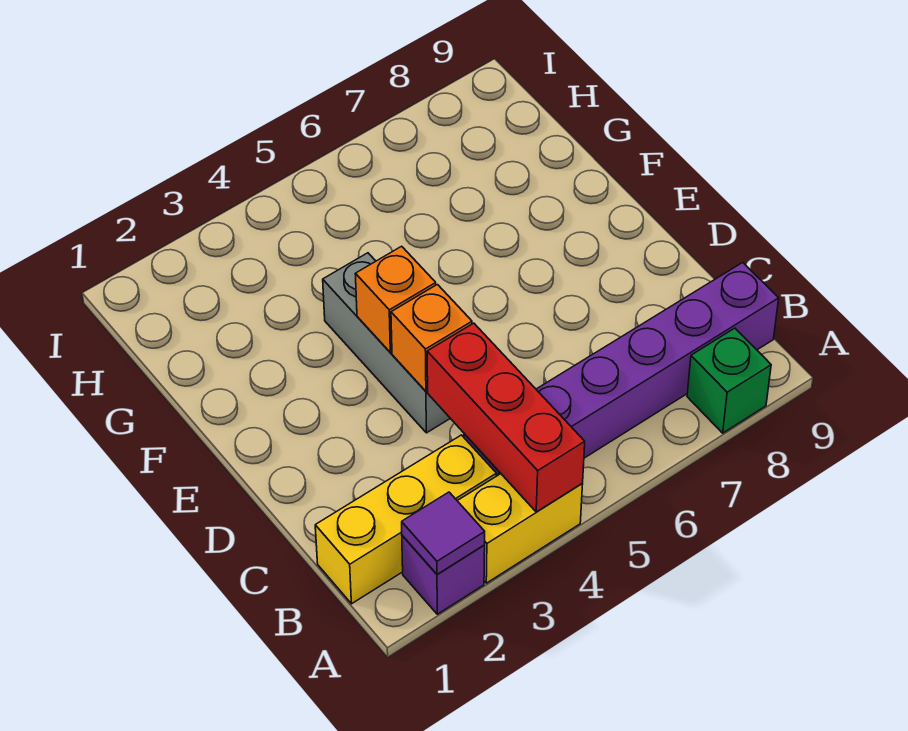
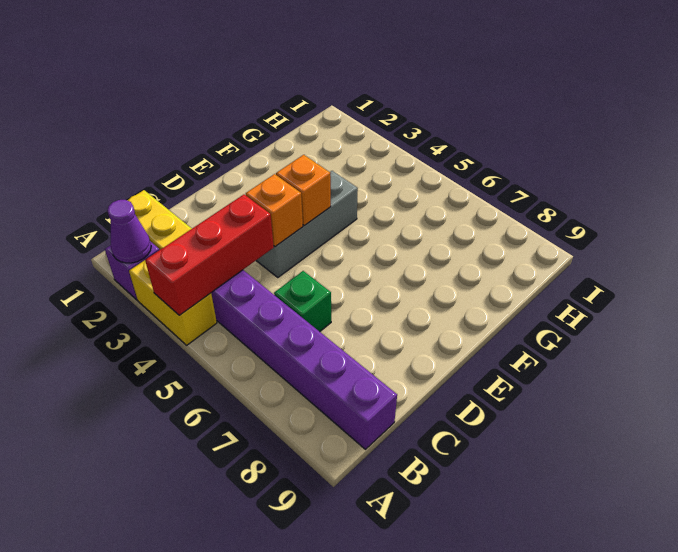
purple tile A2 level 2 -> purple cone A2 level 2
green brick A8 level 1 -> green brick C6 level 1

